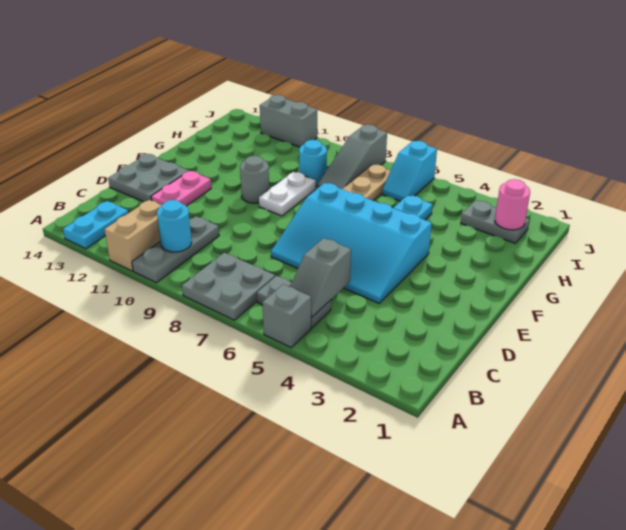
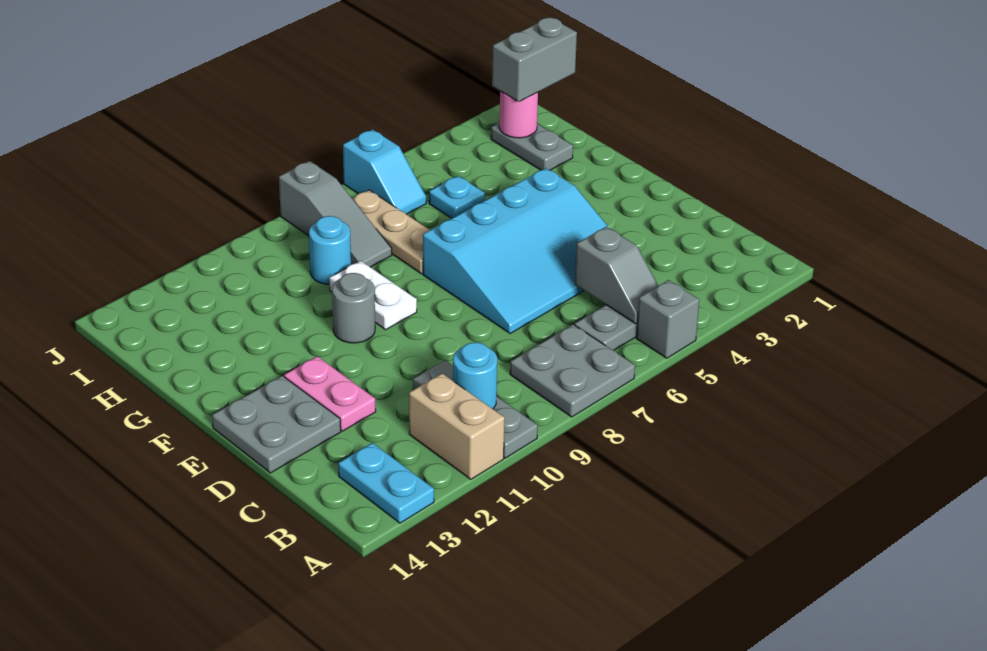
grey plate I2:I3 level 1 -> grey plate H2:I2 level 1
grey brick J11:J12 level 1 -> grey brick I1:I2 level 3

